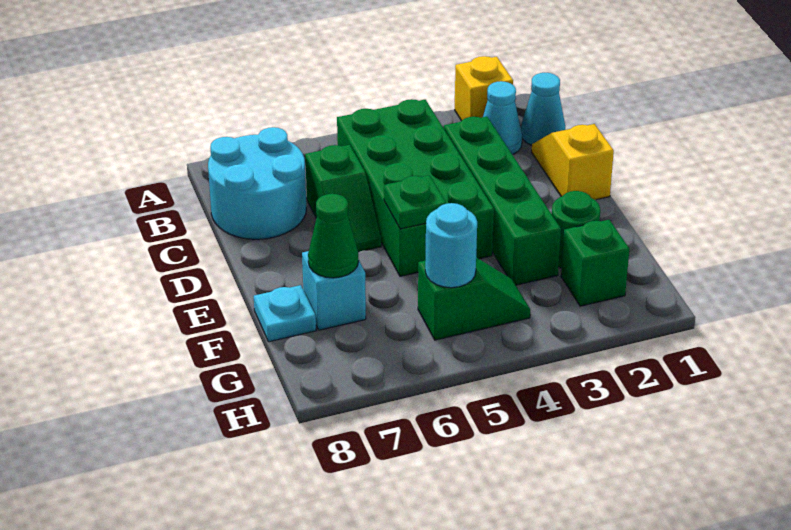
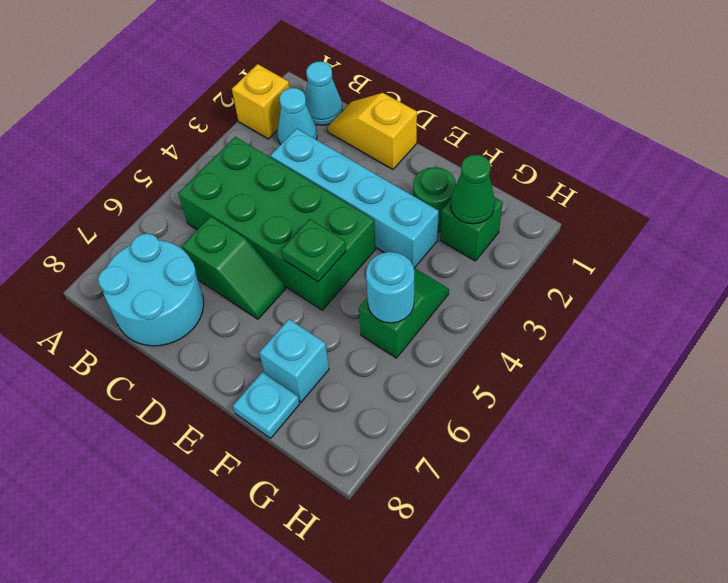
green brick C3:F3 level 1 -> cyan brick C3:F3 level 1
green cone F7 level 2 -> green cone G2 level 2

